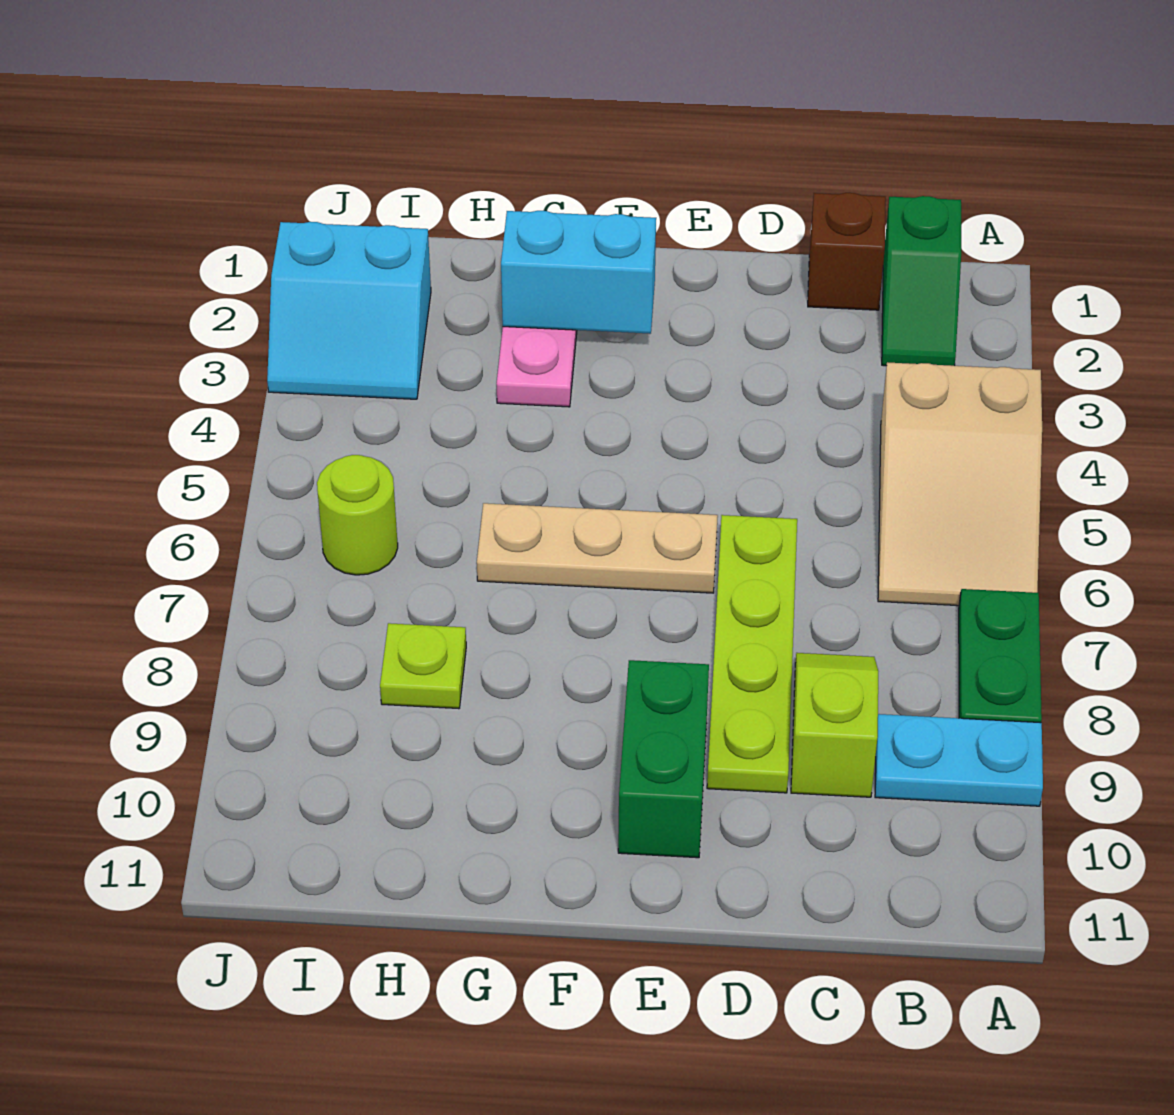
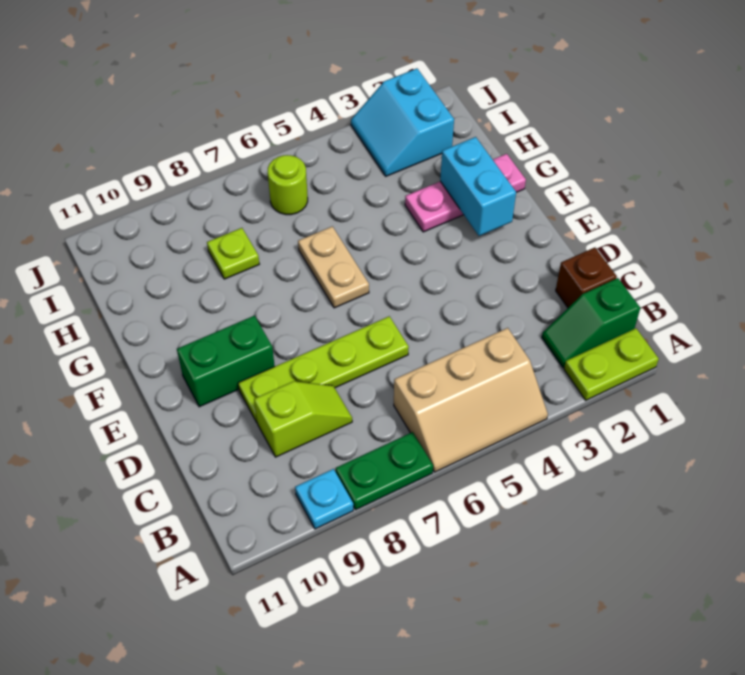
none -> lime plate A1:A2 level 1
tan slope A4:B6 level 1 top 4 -> tan slope A4:B6 level 1 top B
cyan plate A9:B9 level 1 -> cyan plate A9 level 1
tan plate E6:G6 level 1 -> tan plate F6:G6 level 1

